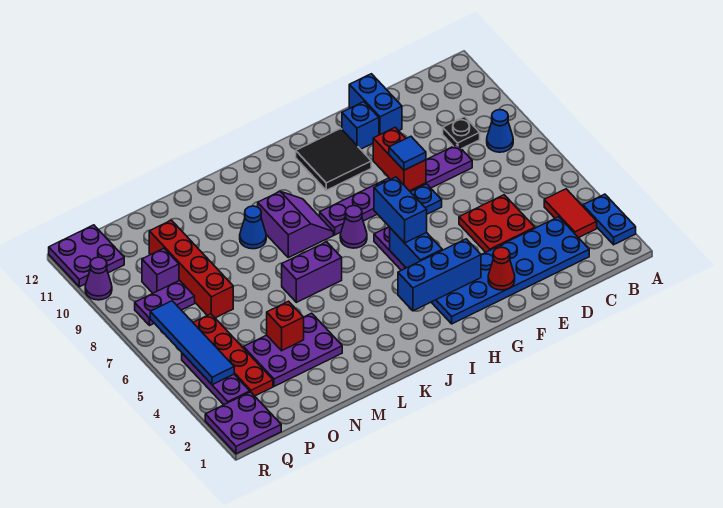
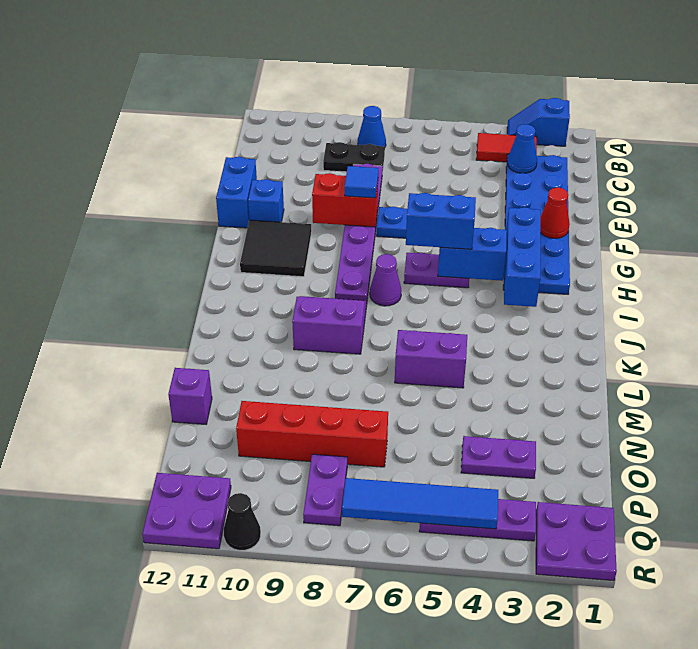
blue plate A2:A3 level 1 -> blue slope A2:A3 level 1 top 2
black plate C9 level 1 -> black plate C8:C9 level 1
red plate D4:E5 level 1 -> none
blue brick E11:E12 level 1 -> blue brick E12:F12 level 1
purple brick K6:L6 level 1 -> purple brick L5:L6 level 1
blue cone L9 level 1 -> blue cone C3 level 2
purple plate M3:O4 level 1 -> purple plate O3:O4 level 1
red brick N4 level 2 -> none
red plate P3:P6 level 1 -> none
purple brick P9 level 1 -> purple brick N12 level 1
purple cone R10 level 1 -> black cone R10 level 1

